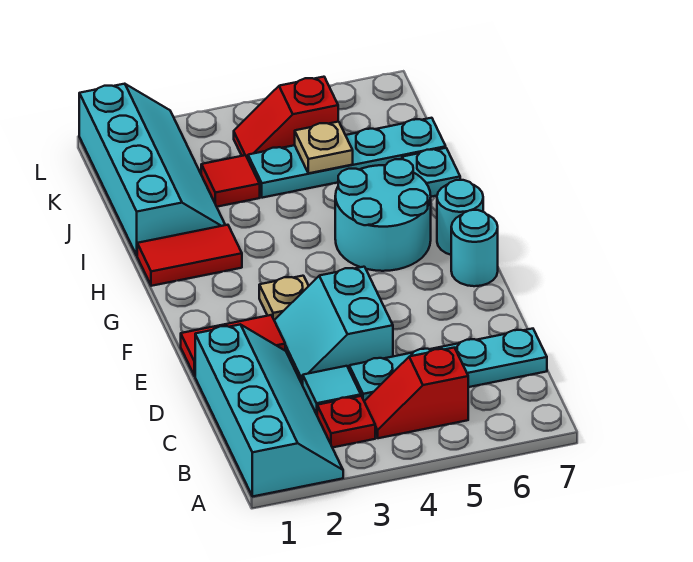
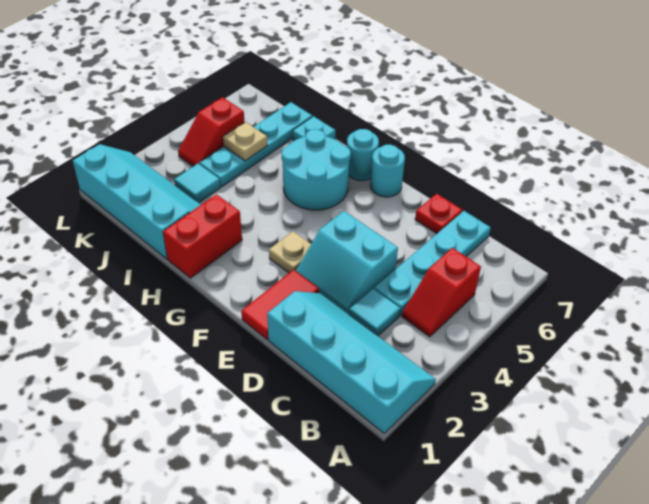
red plate B3 level 1 -> red plate D7 level 1
red tile H1:H2 level 1 -> red brick H1:H2 level 1
red tile J3 level 1 -> cyan tile J3 level 1

